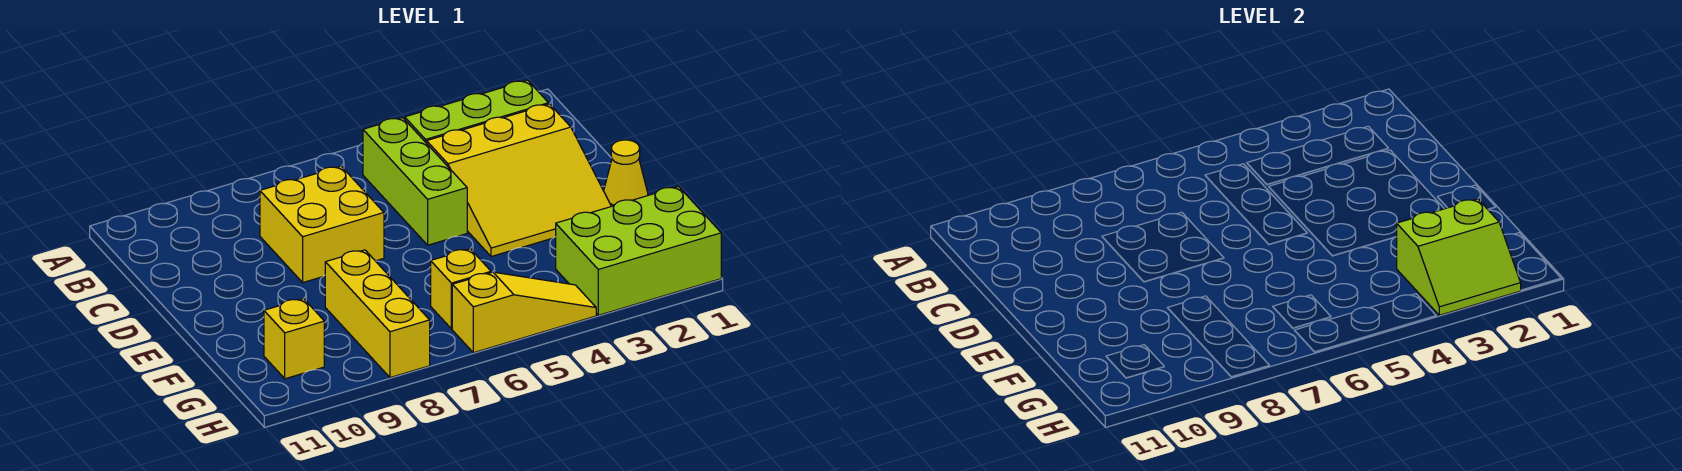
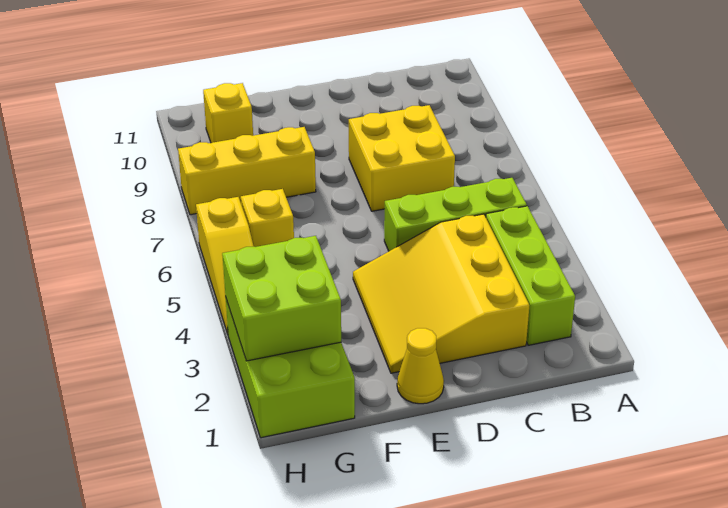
lime slope G2:H3 level 2 top G -> lime brick G2:H3 level 2

